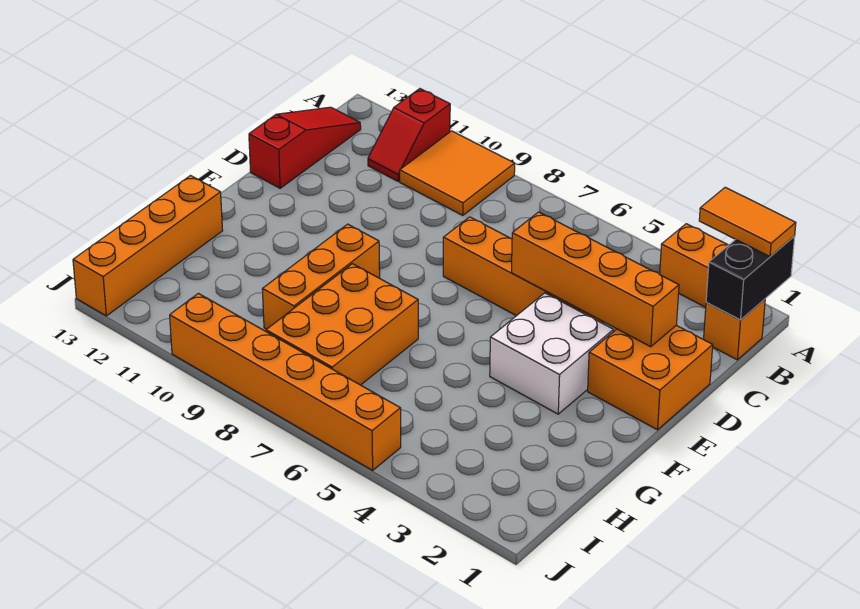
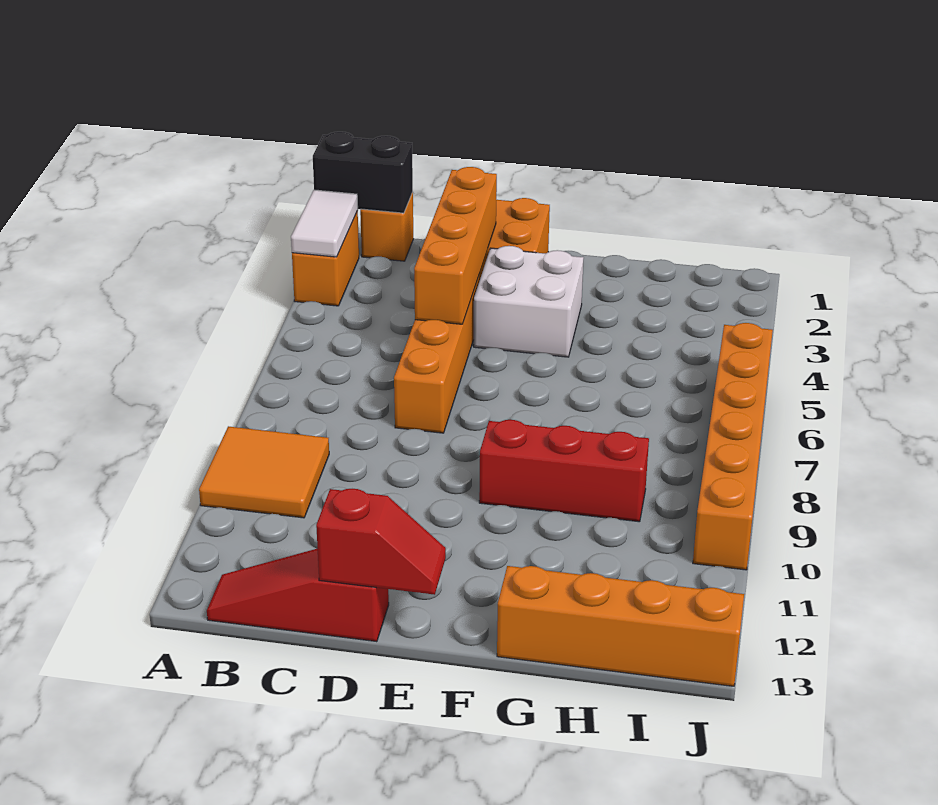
orange tile A1:A2 level 3 -> none
none -> white tile A2:A3 level 2
red slope A11:B11 level 1 top A -> red slope D13:E13 level 2 top D
orange brick F9:H9 level 1 -> red brick F9:H9 level 1
orange brick G7:I8 level 1 -> none

